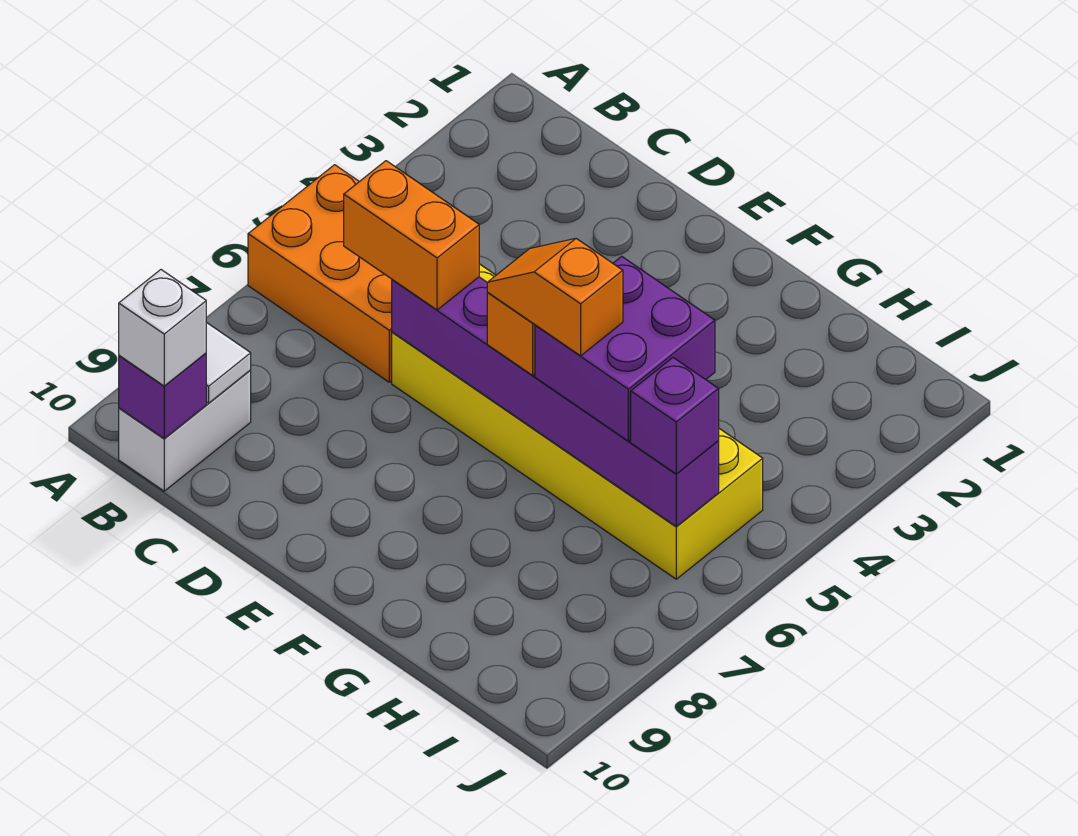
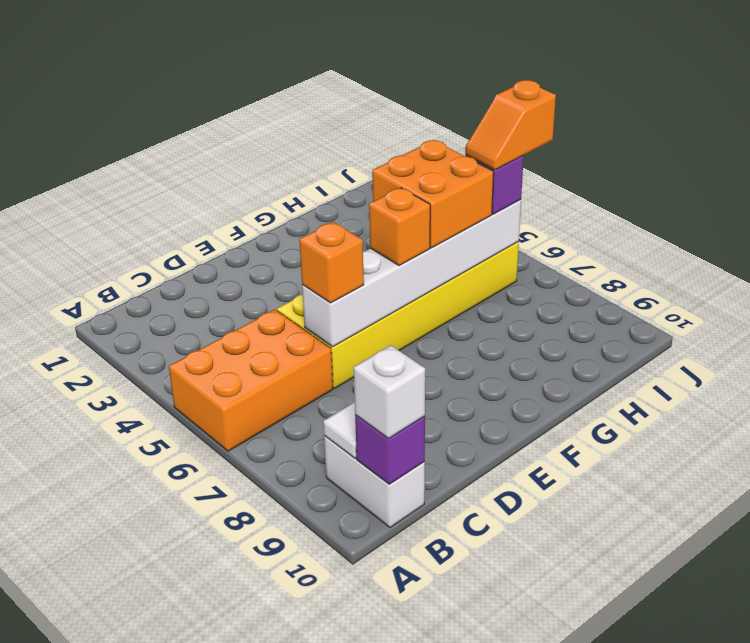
orange brick C6:D6 level 3 -> orange brick D6 level 3
purple brick D6:I6 level 2 -> white brick D6:I6 level 2
orange slope F6:G6 level 4 top G -> orange slope I6:J6 level 4 top J
purple brick G5:H6 level 3 -> orange brick G5:H6 level 3

